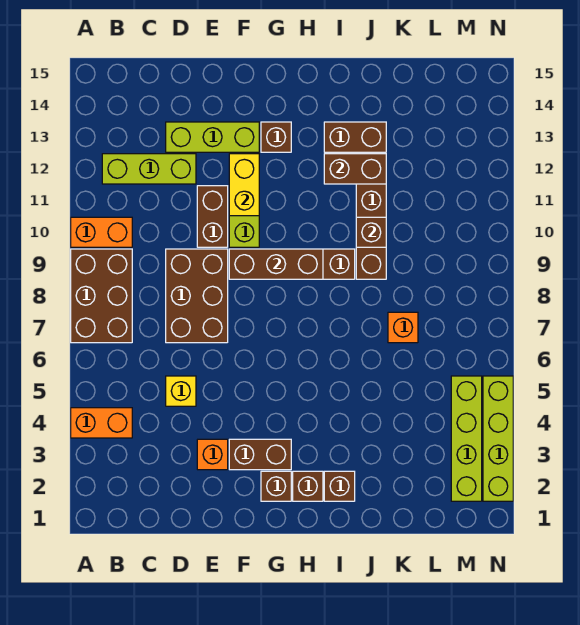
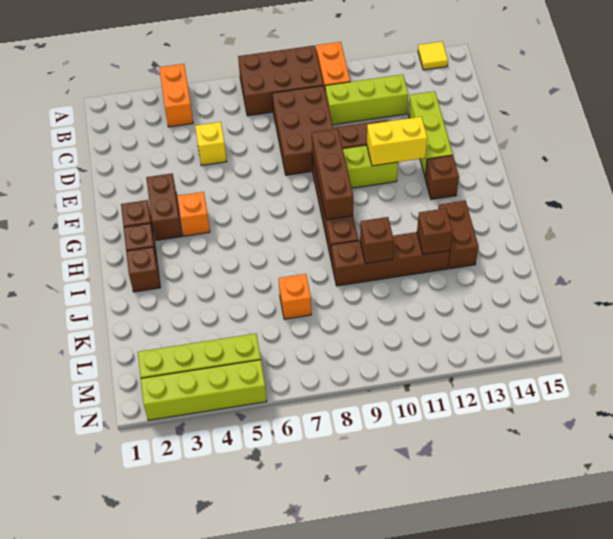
none -> yellow tile A14 level 1
lime brick B12:D12 level 1 -> lime brick C10:C12 level 1
brown brick D7:E9 level 1 -> brown brick C8:E9 level 1
orange brick E3 level 1 -> orange brick G4 level 1
brown brick I12:J12 level 2 -> brown brick J12 level 2

